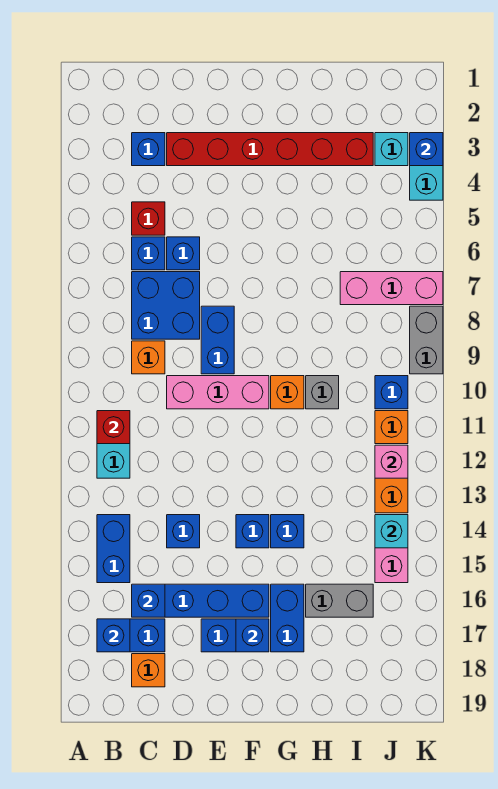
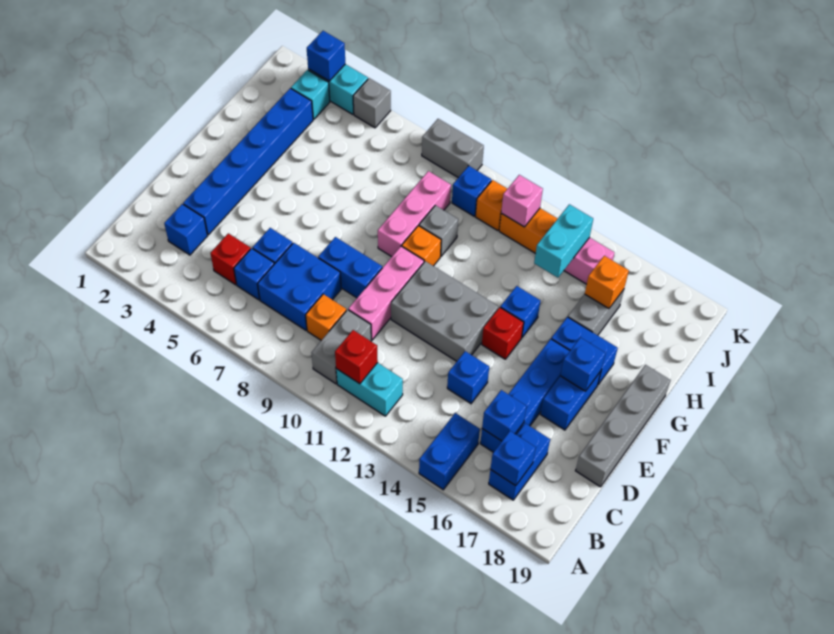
none -> grey brick B10:C10 level 1
blue brick B14:B15 level 1 -> blue brick A15:B15 level 1
orange brick C18 level 1 -> orange brick I16 level 2
red brick D3:I3 level 1 -> blue brick D3:I3 level 1
none -> grey brick D19:G19 level 1
none -> grey brick E11:F13 level 1
blue brick F14 level 1 -> red brick F14 level 1
pink brick I7:K7 level 1 -> pink brick G9:I9 level 1
cyan brick J14 level 2 -> cyan brick I14:J14 level 2
none -> grey brick K5 level 1

